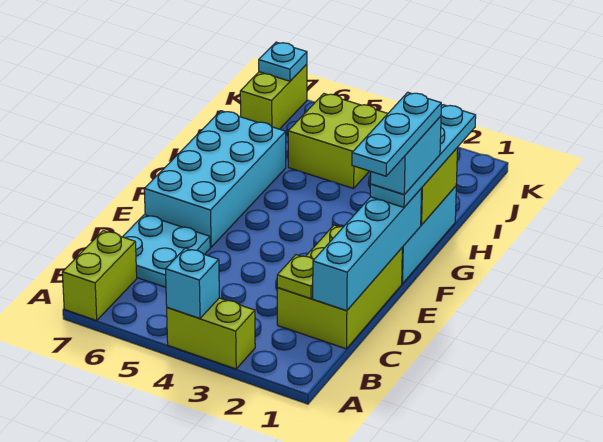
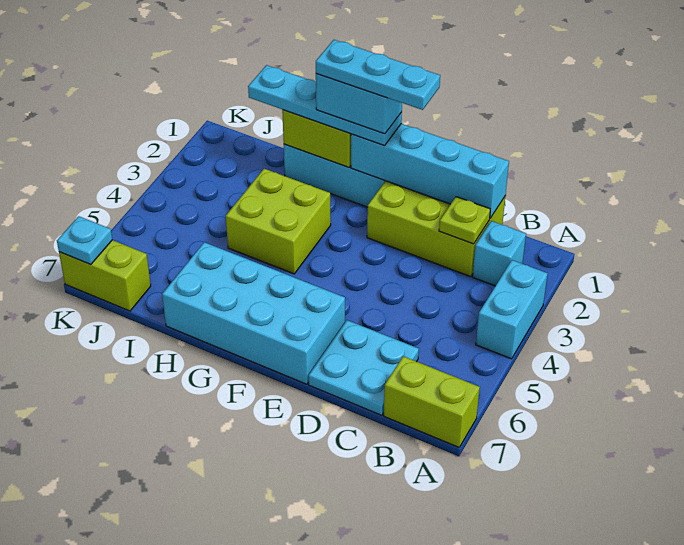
lime brick A3:A4 level 1 -> cyan brick A3:A4 level 1
cyan brick A4 level 2 -> cyan brick B2 level 1
lime brick I4:J5 level 1 -> lime brick G3:H4 level 1

